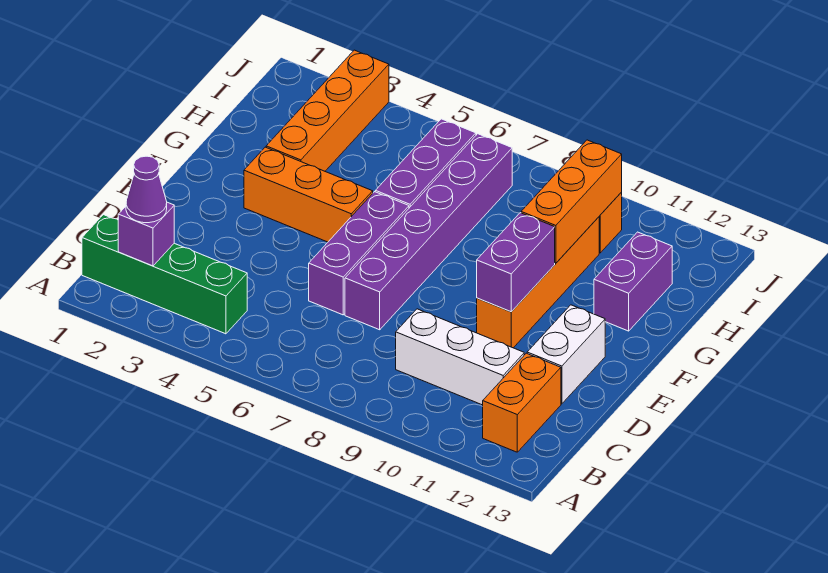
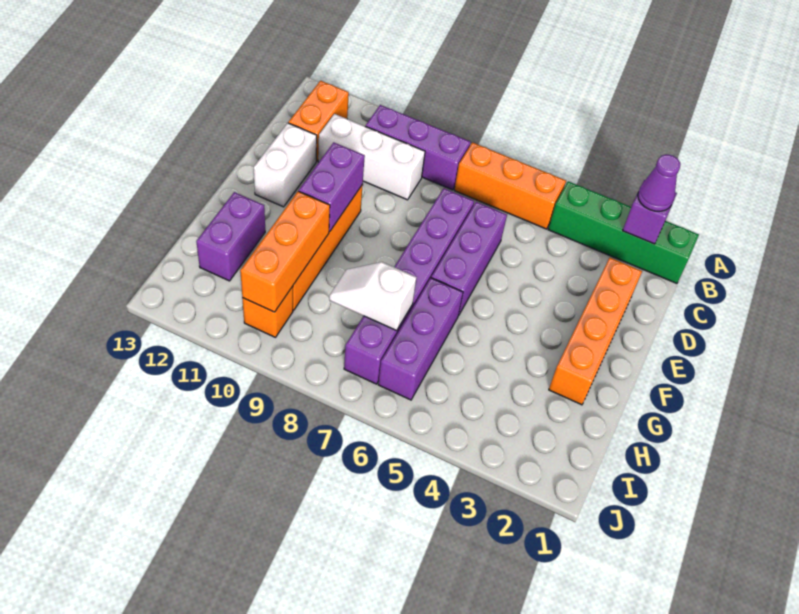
none -> purple brick B8:B10 level 1
orange brick F3:F5 level 1 -> orange brick B5:B7 level 1
orange brick G3:J3 level 1 -> orange brick D2:G2 level 1
none -> white slope H7:H8 level 2 top 7

